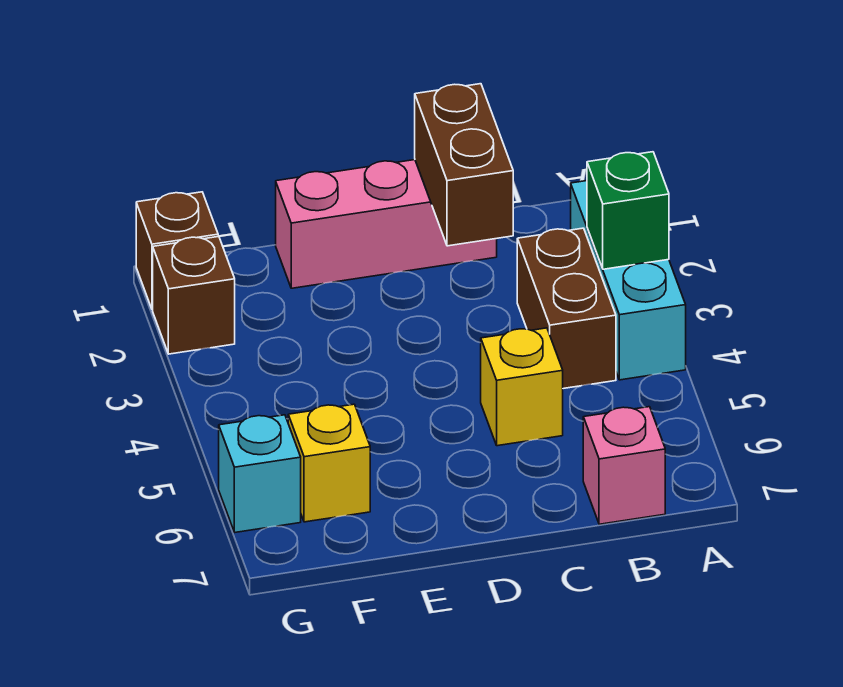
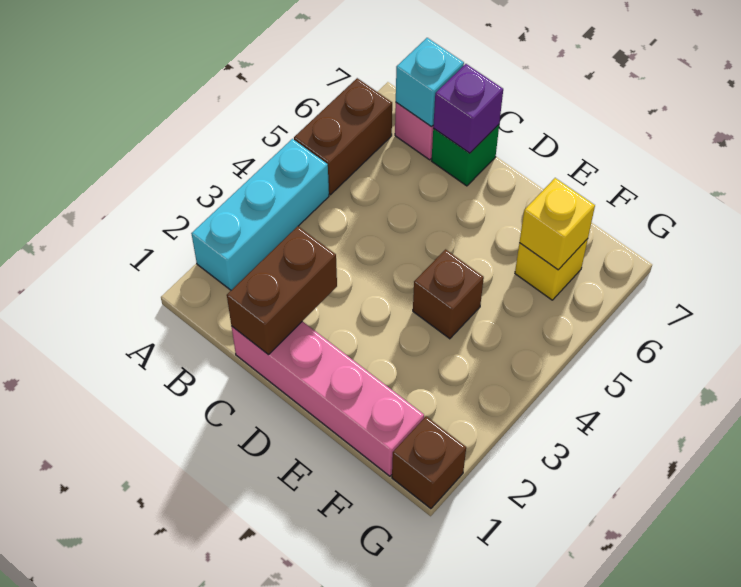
green brick A3 level 2 -> green brick C7 level 1
brown brick B3:B4 level 1 -> brown brick A5:A6 level 1
pink brick C1:E1 level 1 -> pink brick C1:F1 level 1
yellow brick C5 level 1 -> yellow brick F6 level 2
none -> purple brick C7 level 2
brown brick G2 level 1 -> brown brick E4 level 1
cyan brick G6 level 1 -> cyan brick B7 level 2

